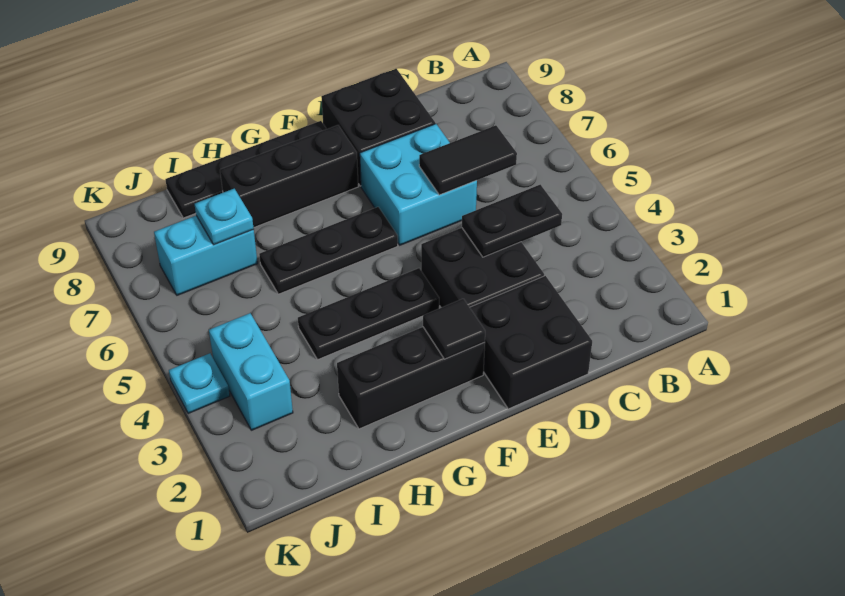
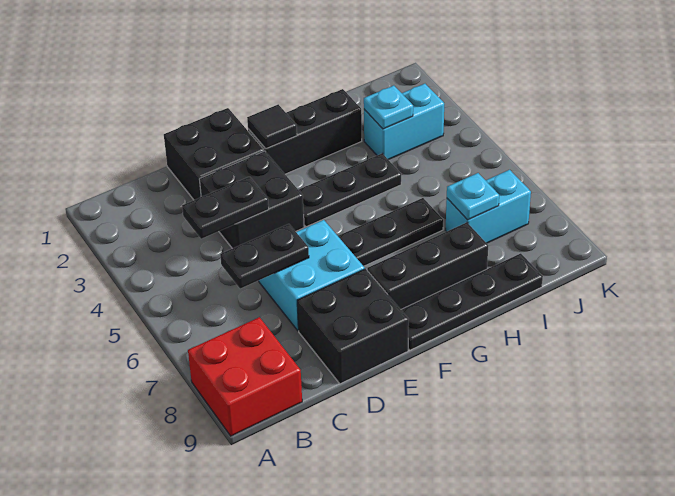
none -> red brick A8:B9 level 1
black tile C6:D6 level 2 -> black plate C6:D6 level 2
cyan brick J3:J4 level 1 -> cyan brick I3:J3 level 1
cyan plate K4 level 1 -> cyan plate I3 level 2

